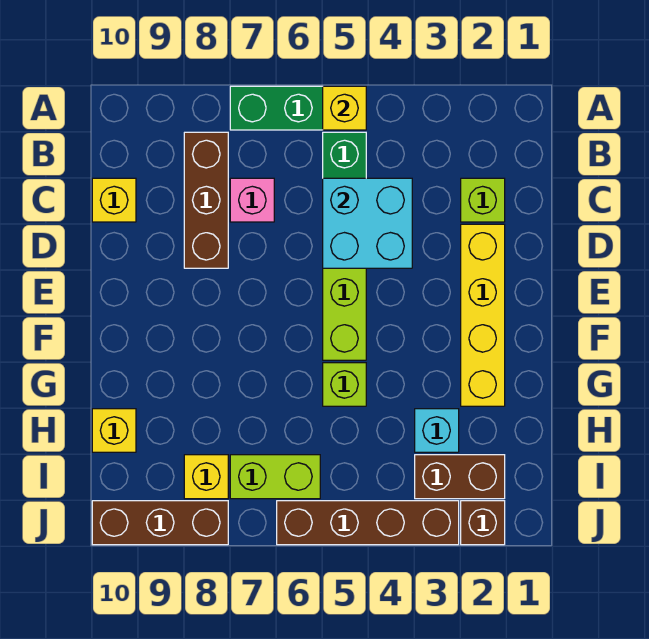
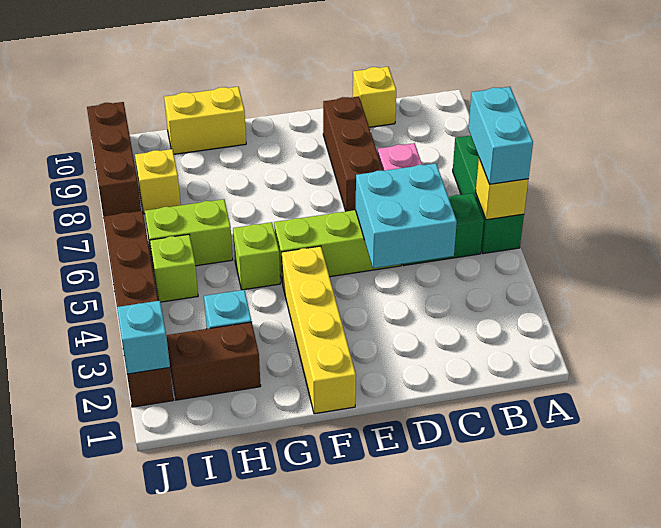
none -> cyan brick A5:A6 level 3
brown brick B8:D8 level 1 -> brown brick D7:D9 level 1
lime brick C2 level 1 -> lime brick I5 level 1
yellow brick D2:G2 level 1 -> yellow brick F1:F4 level 1
yellow brick H10 level 1 -> yellow brick G10:H10 level 1
brown brick I2:I3 level 1 -> brown brick H2:I2 level 1
lime brick I6:I7 level 1 -> lime brick H6:I6 level 1
none -> cyan brick J2 level 2

